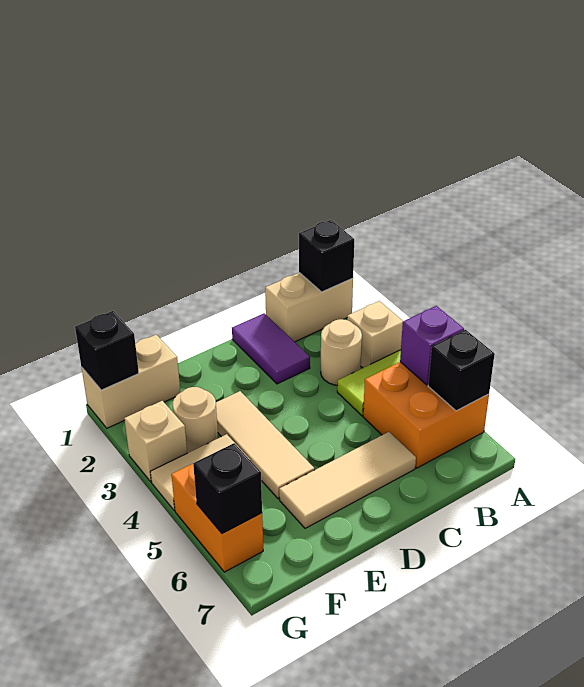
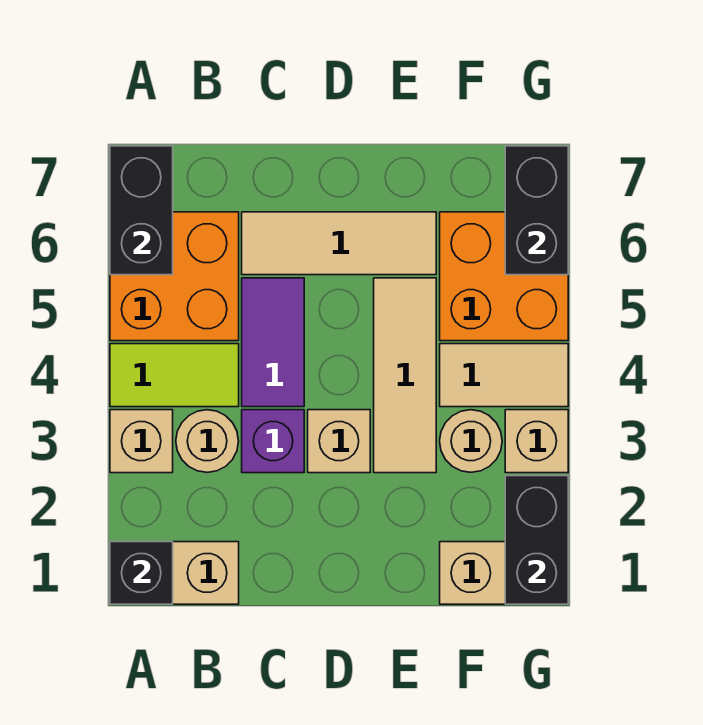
purple brick A5 level 2 -> purple brick C3 level 1
black brick A6 level 2 -> black brick A6:A7 level 2
purple tile C1:C2 level 1 -> purple tile C4:C5 level 1
none -> tan brick D3 level 1
black brick G1 level 2 -> black brick G1:G2 level 2
orange brick G5:G6 level 1 -> orange brick F5:G6 level 1
black brick G6 level 2 -> black brick G6:G7 level 2

